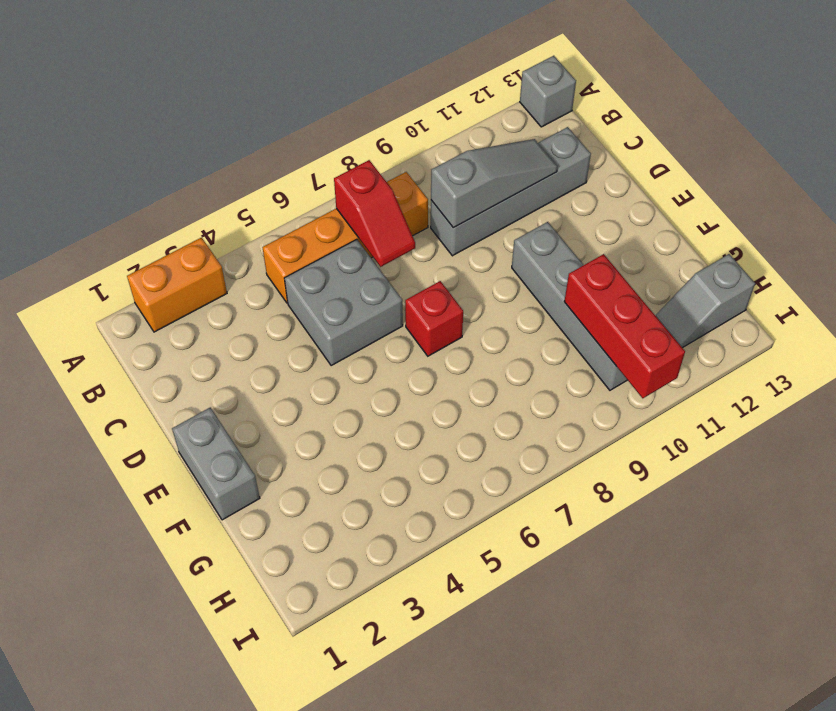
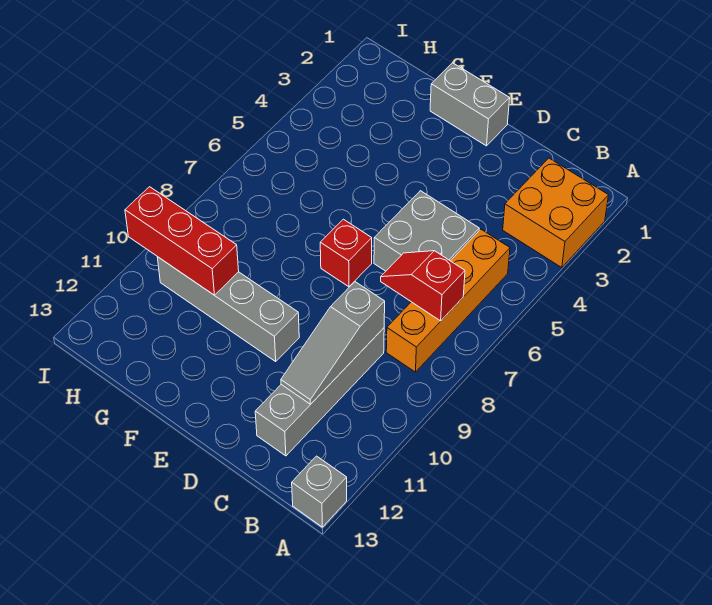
orange brick A2:A3 level 1 -> orange brick A2:B3 level 1
grey slope H12:H13 level 1 top 13 -> none

